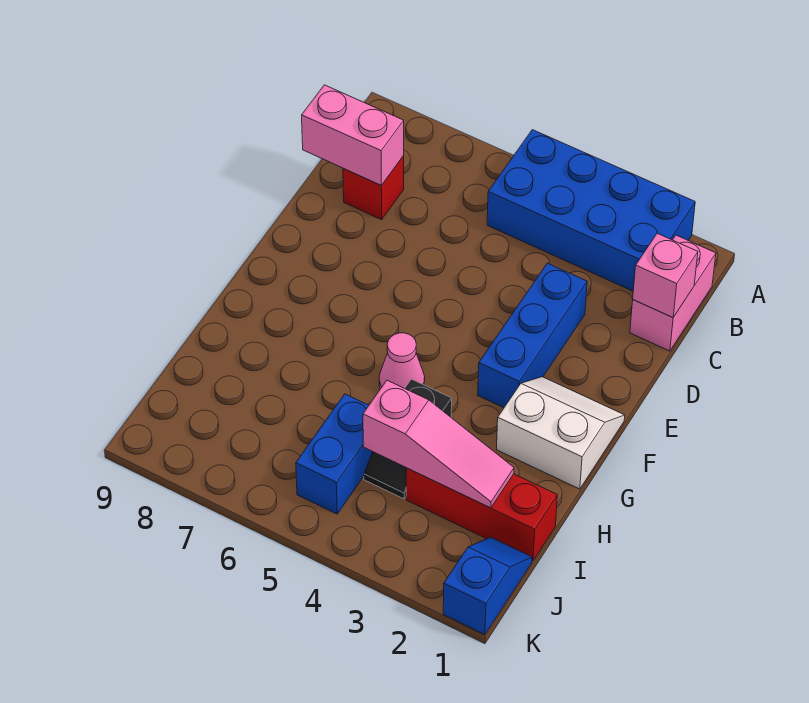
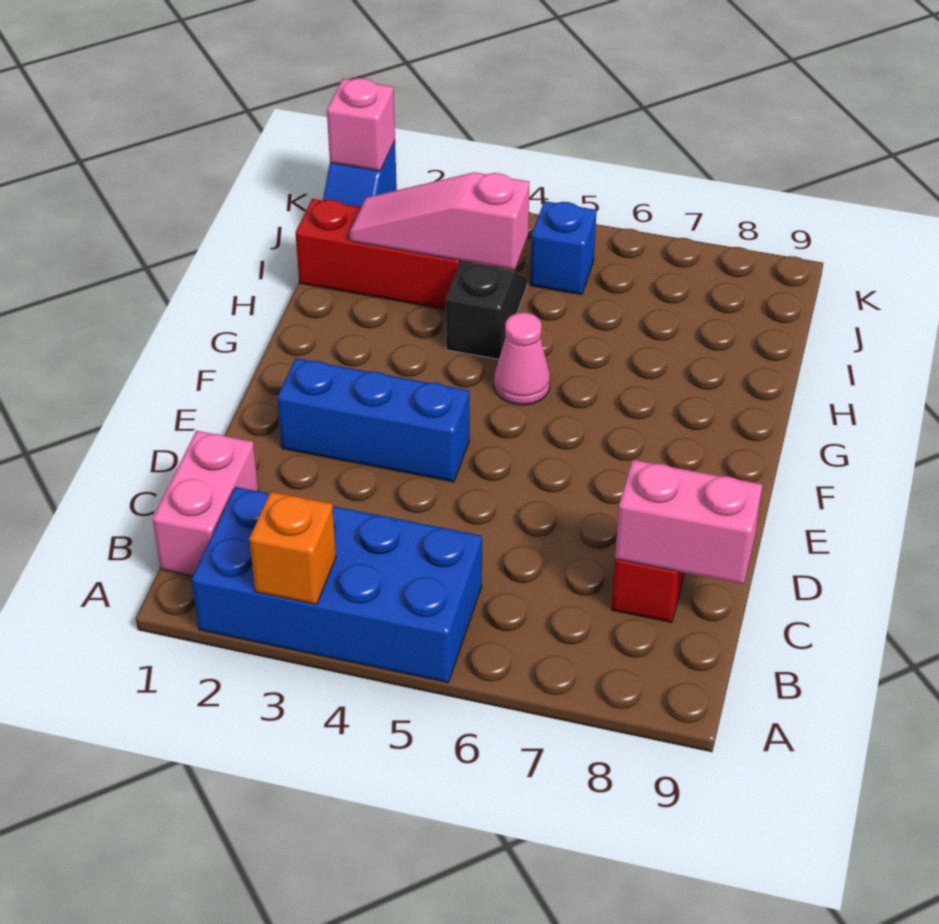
none -> orange brick A3 level 2
pink brick C1 level 2 -> pink brick K1 level 2
blue brick D3:F3 level 1 -> blue brick E2:E4 level 1
white slope F1:G2 level 1 top G -> none
blue brick I5:J5 level 1 -> blue brick J5 level 1

